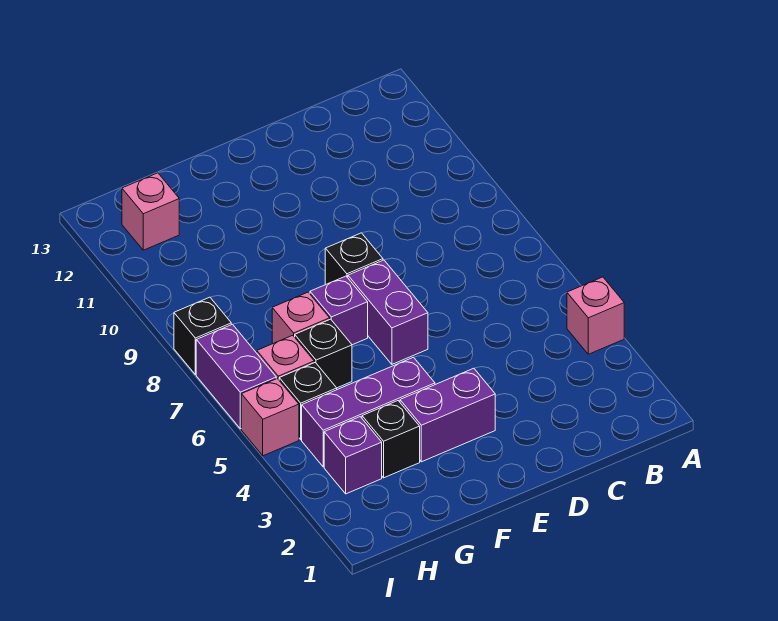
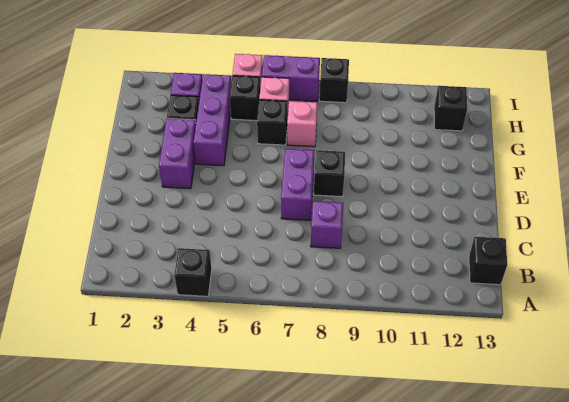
pink brick A4 level 1 -> black brick A4 level 1
none -> black brick B13 level 1
purple brick E6:E7 level 1 -> purple brick D7:E7 level 1
purple brick F7 level 1 -> purple brick C8 level 1
pink brick H12 level 1 -> black brick H12 level 1

